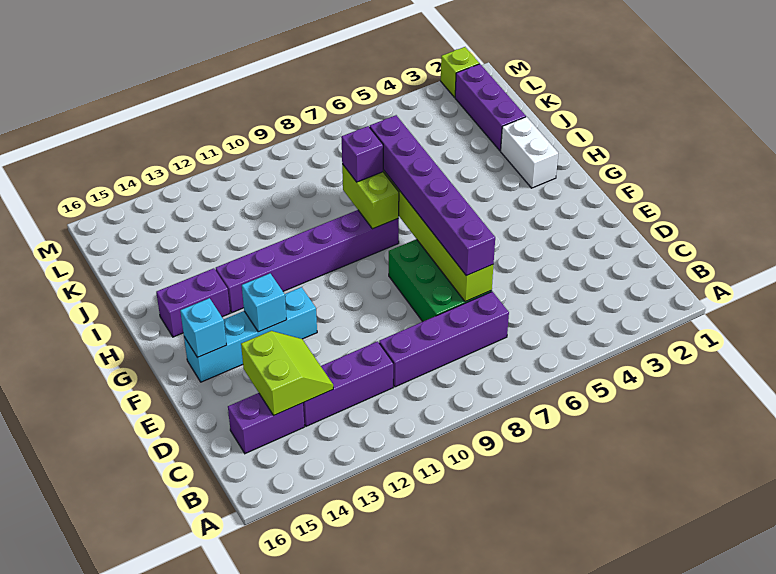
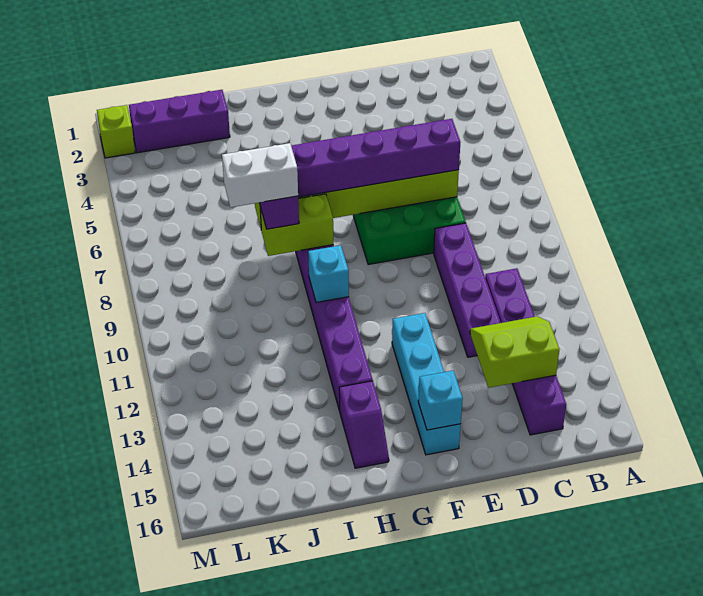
purple brick C7:C10 level 1 -> purple brick D9:D12 level 1
cyan brick F13 level 2 -> cyan brick H10 level 2
white brick H2:I2 level 1 -> white brick I8:J8 level 4
purple brick H14:H15 level 1 -> purple slope H14:H15 level 1 top 14

